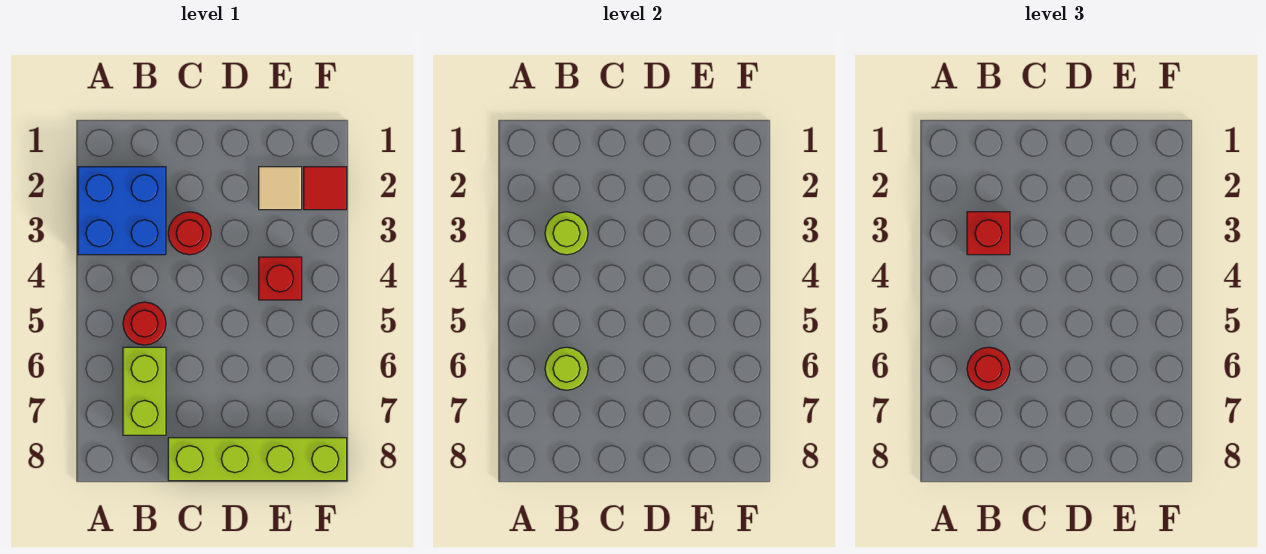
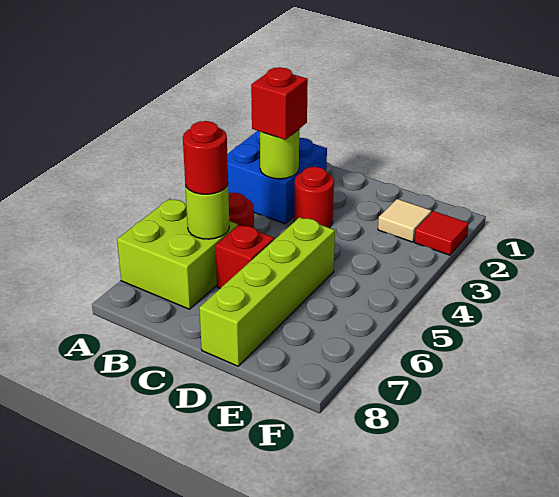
lime brick B6:B7 level 1 -> lime brick A6:B7 level 1
lime brick C8:F8 level 1 -> lime brick D5:D8 level 1
red brick E4 level 1 -> red brick C6 level 1

